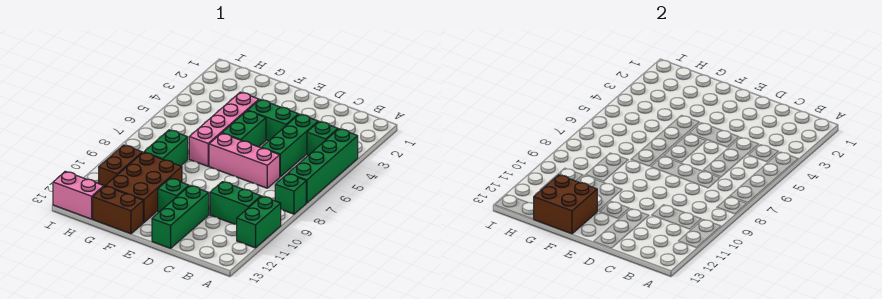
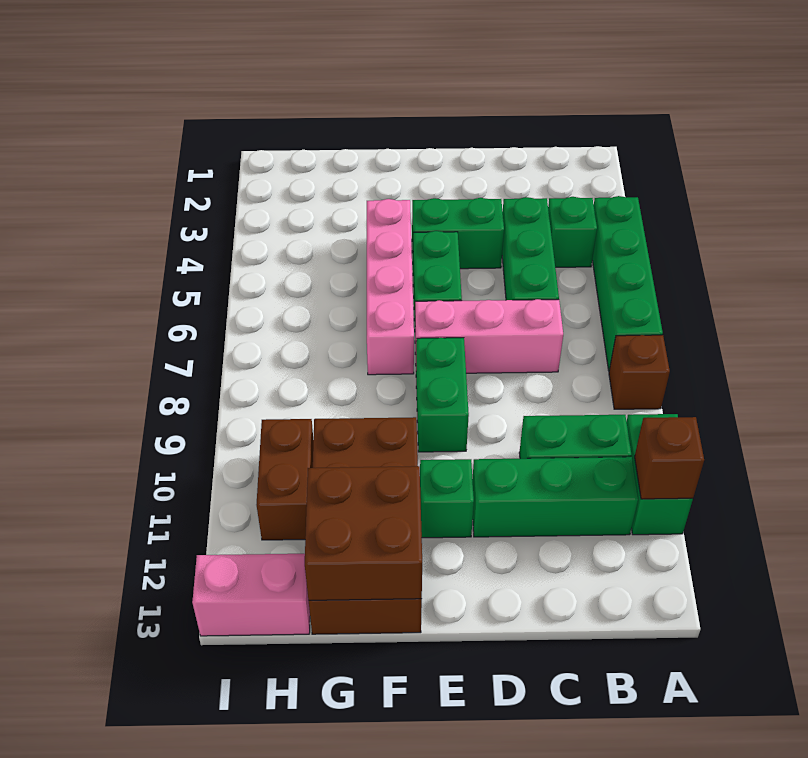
green brick A8 level 1 -> brown brick A8 level 1
none -> brown brick A11 level 2
green brick D11:D13 level 1 -> green brick B11:D11 level 1
green brick G8:G9 level 1 -> green brick E8:E9 level 1

